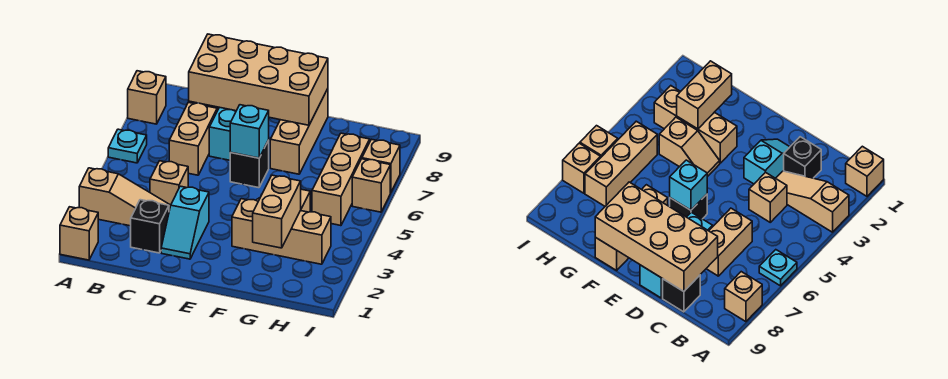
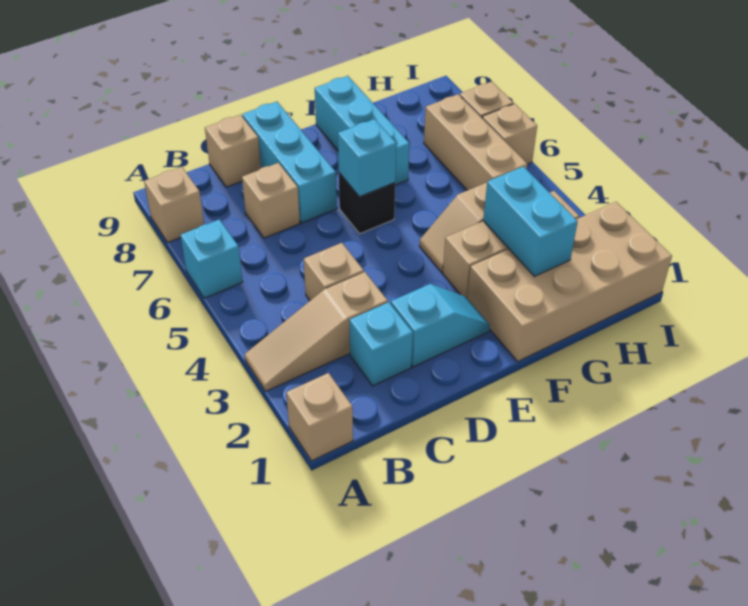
tan slope A3:C3 level 1 top A -> tan slope A3:C3 level 1 top C
cyan plate A6 level 1 -> cyan brick A6 level 1
black brick C2 level 1 -> cyan brick C2 level 1
tan brick C6:C7 level 1 -> tan brick C7 level 1
tan brick C8:F9 level 2 -> tan brick F1:I2 level 1
black brick C9 level 1 -> tan brick C9 level 1
cyan slope D2:D3 level 1 top 3 -> cyan slope D2:E2 level 1 top D
tan brick F7:F9 level 1 -> cyan brick F7:F9 level 1
tan brick G2:G3 level 2 -> cyan brick G2:G3 level 2

